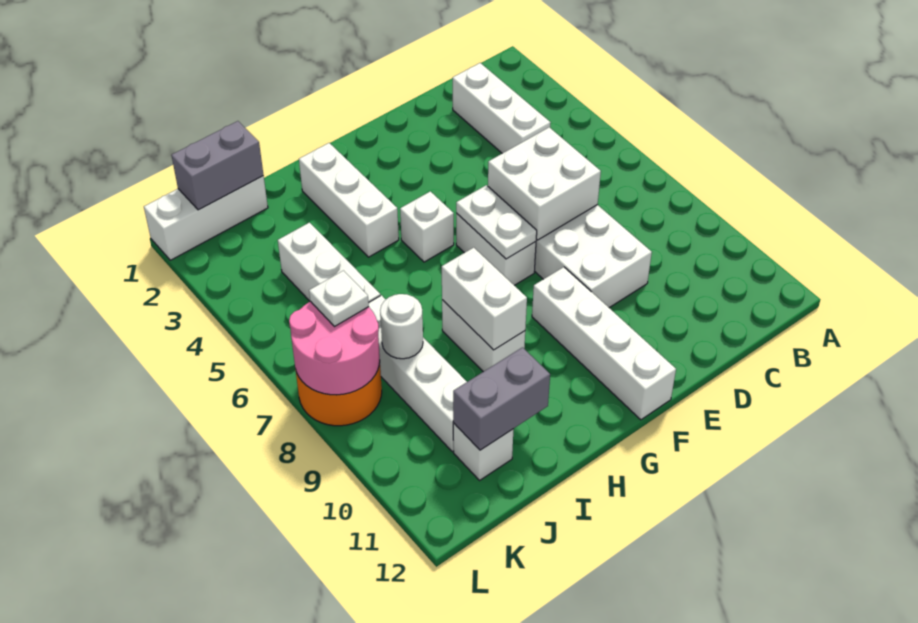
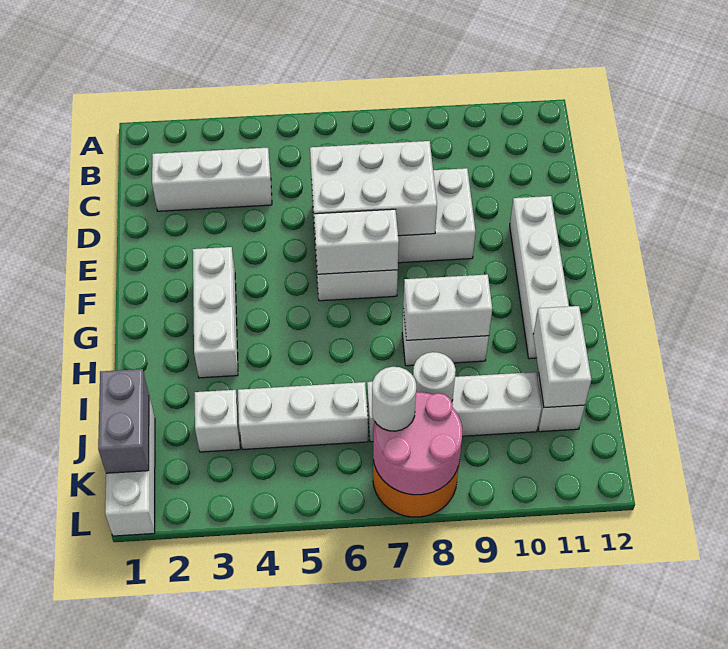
white brick D6:E7 level 2 -> white brick D6:E8 level 2
white plate F6:F7 level 2 -> white brick F6:F7 level 2
white brick F9:F12 level 1 -> white brick E11:H11 level 1
white brick G5 level 1 -> white brick J3 level 1
white brick H2:H4 level 1 -> white brick F3:H3 level 1
grey brick I11:J11 level 2 -> white brick I11:J11 level 2
white plate K7 level 3 -> white round brick K7 level 3

